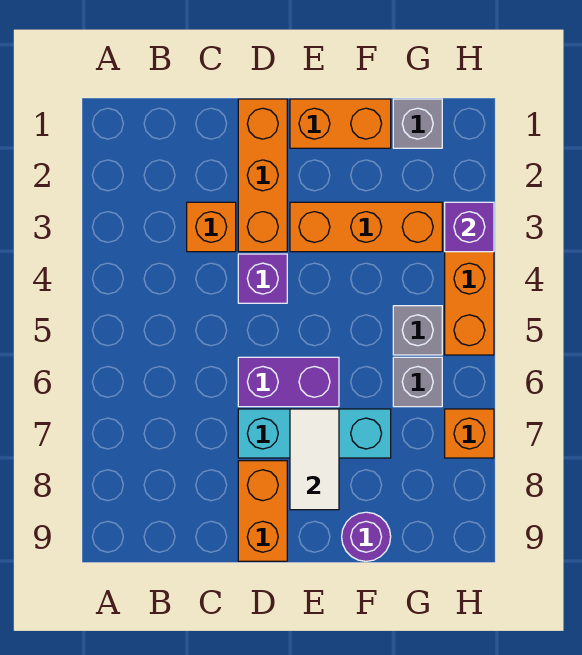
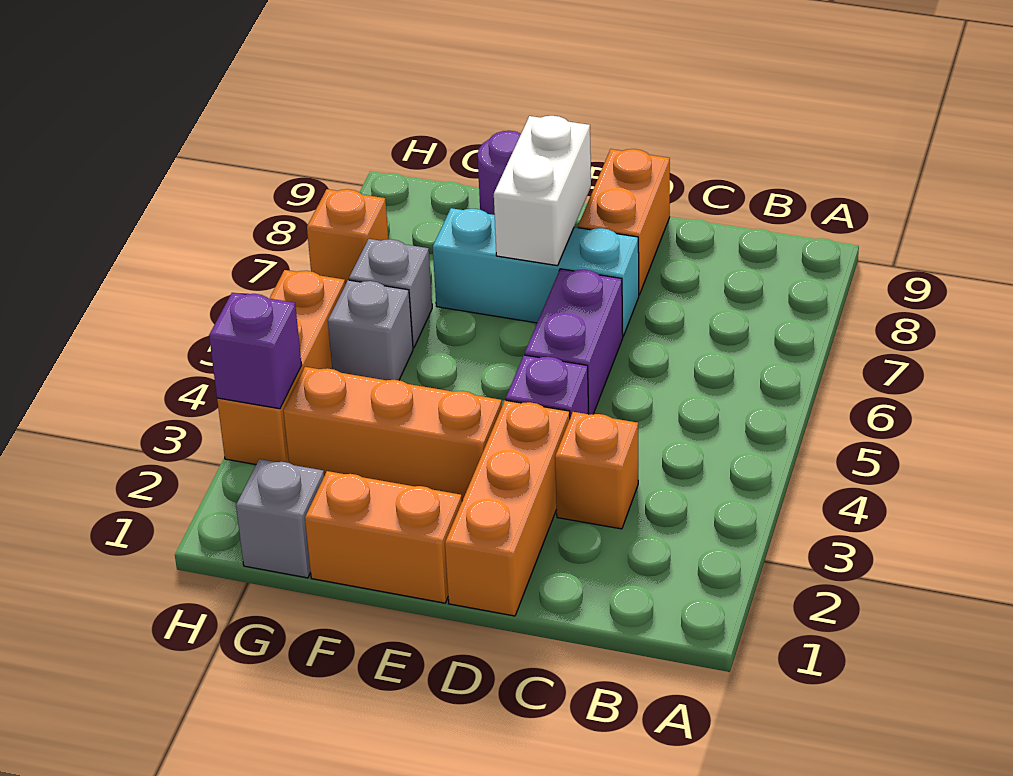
purple brick D6:E6 level 1 -> purple brick D5:D6 level 1
white tile E7:E8 level 2 -> white brick E7:E8 level 2

